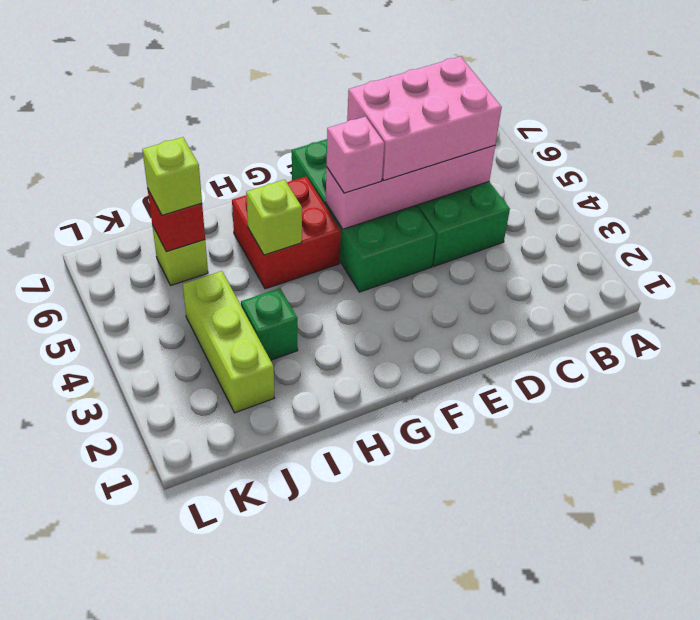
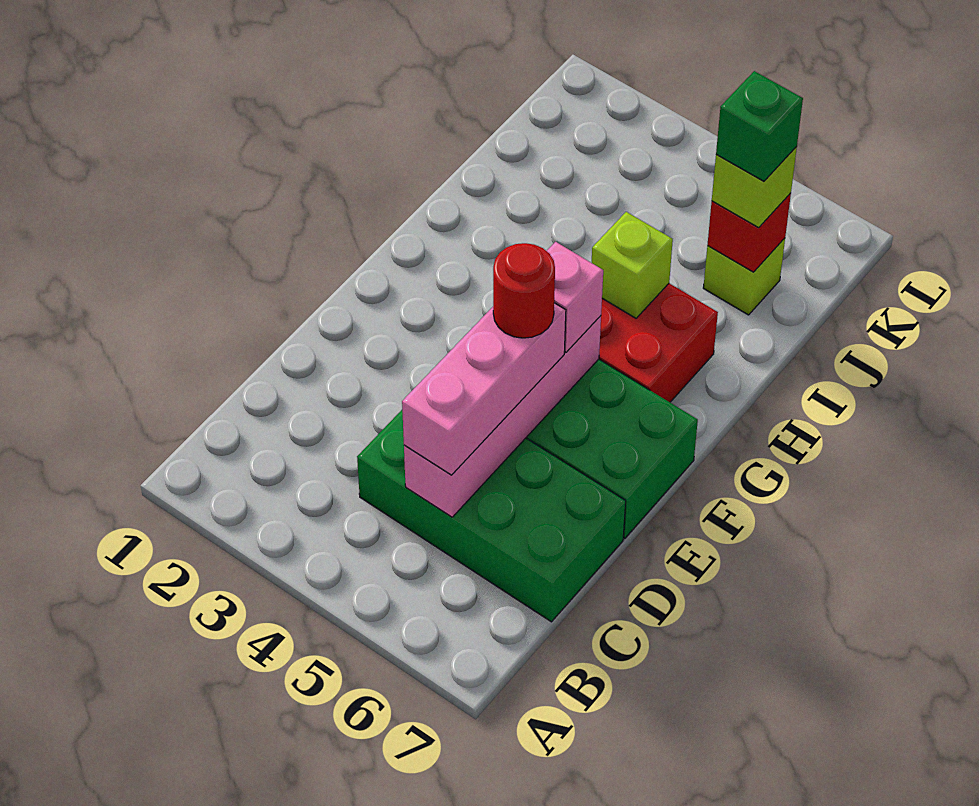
pink brick C5:E6 level 3 -> pink brick C5:E5 level 3
none -> red round brick E5 level 4
green brick I3 level 1 -> green brick J6 level 4
lime brick J2:J4 level 1 -> none

